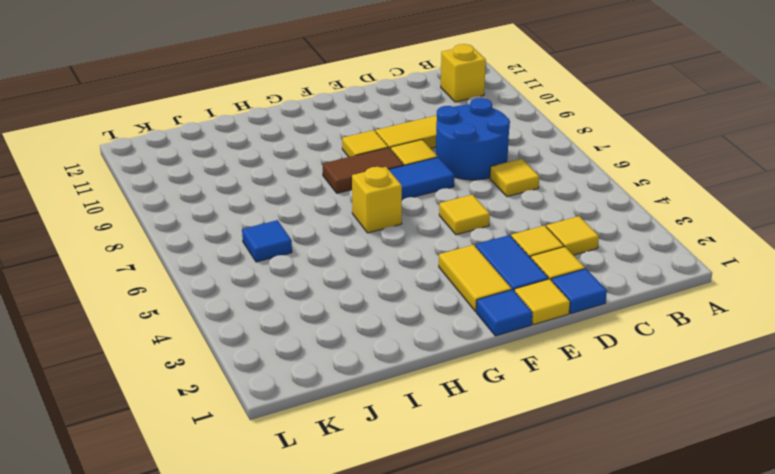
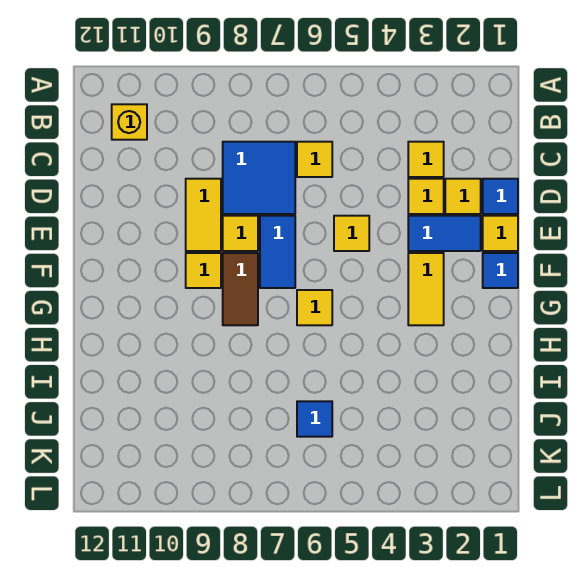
blue round brick C7:D8 level 1 -> blue tile C7:D8 level 1
yellow tile F2:F3 level 1 -> yellow tile F3:G3 level 1
yellow brick G6 level 1 -> yellow tile G6 level 1

